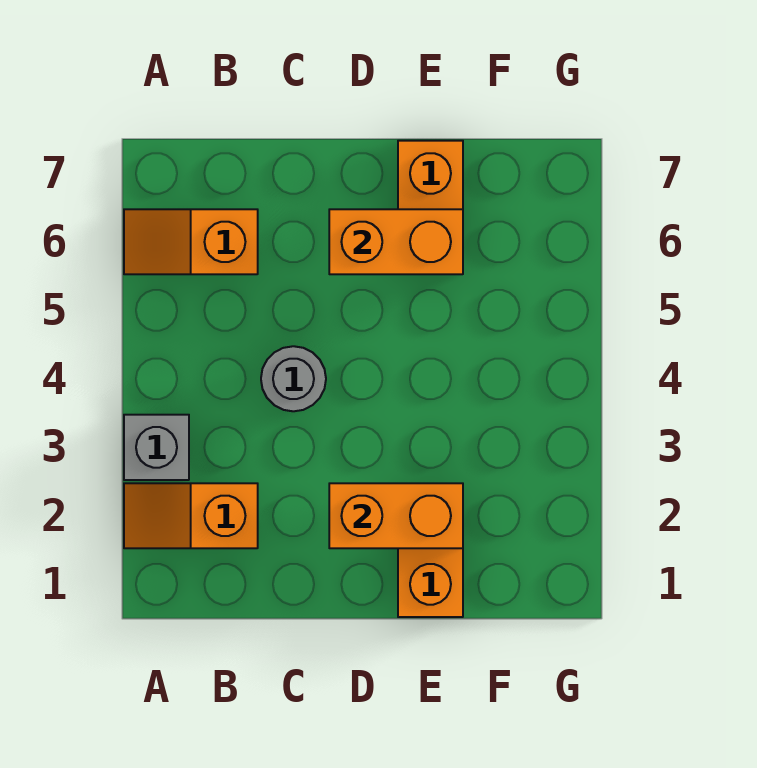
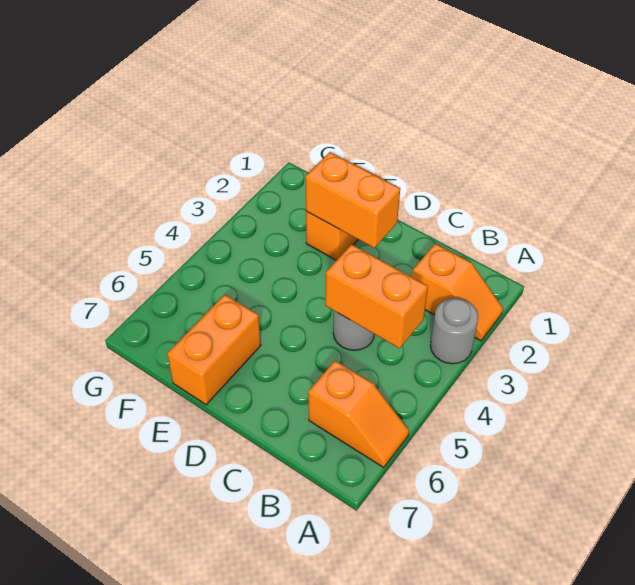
grey brick A3 level 1 -> grey round brick A3 level 1
orange brick D6:E6 level 2 -> orange brick B4:C4 level 2

